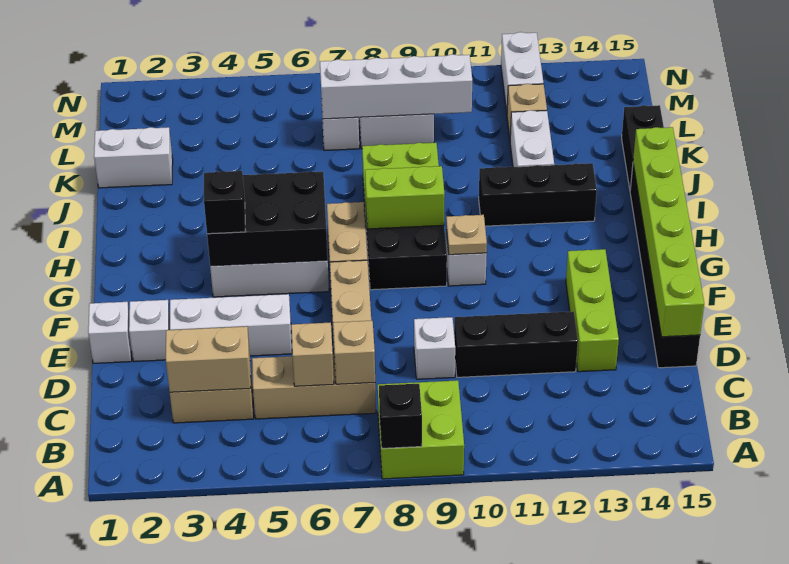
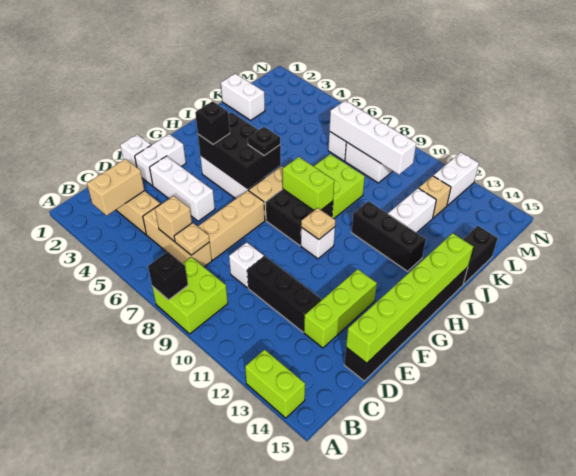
none -> lime brick A13:A14 level 1
tan brick C3:C4 level 2 -> tan brick B3:C3 level 2
tan brick C7 level 2 -> tan plate C7 level 2
white brick E2 level 1 -> white brick E2:F2 level 1
none -> black plate H6 level 3

